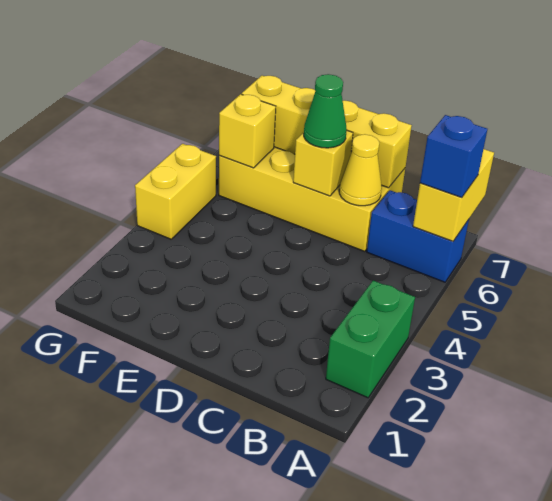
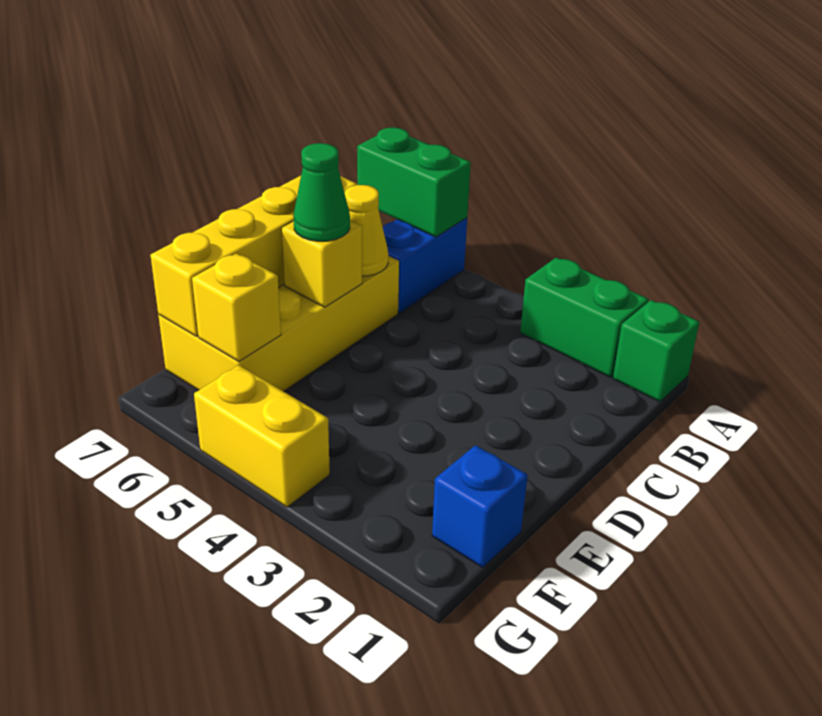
none -> green brick A1 level 1
yellow brick A6:A7 level 2 -> green brick A6:A7 level 2
blue brick A6 level 3 -> blue brick F1 level 1

